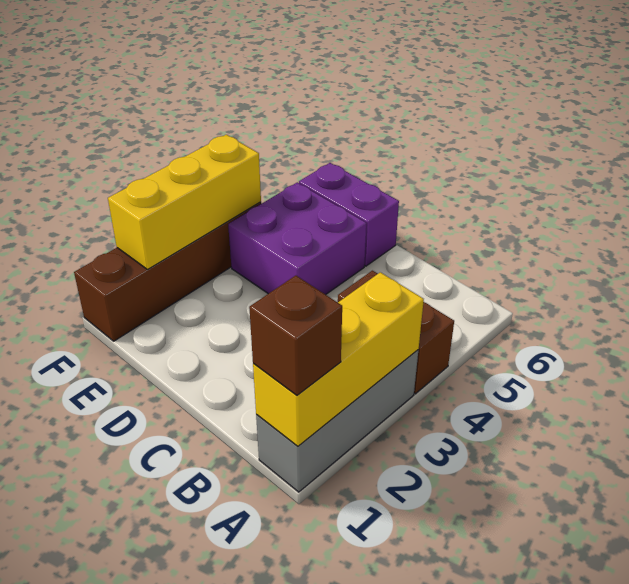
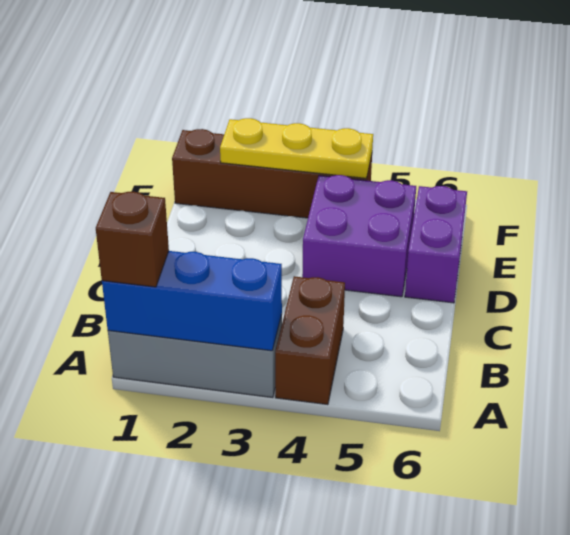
yellow brick A1:A3 level 2 -> blue brick A1:A3 level 2
yellow brick F2:F4 level 2 -> yellow plate F2:F4 level 2

